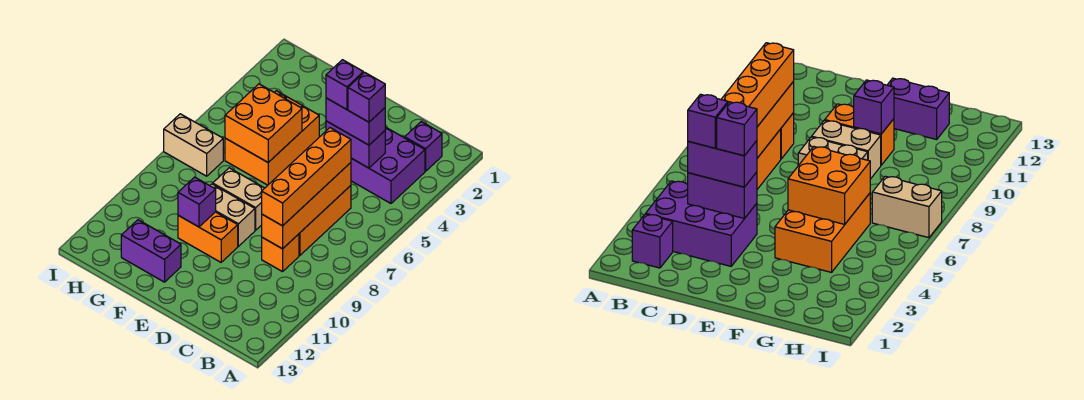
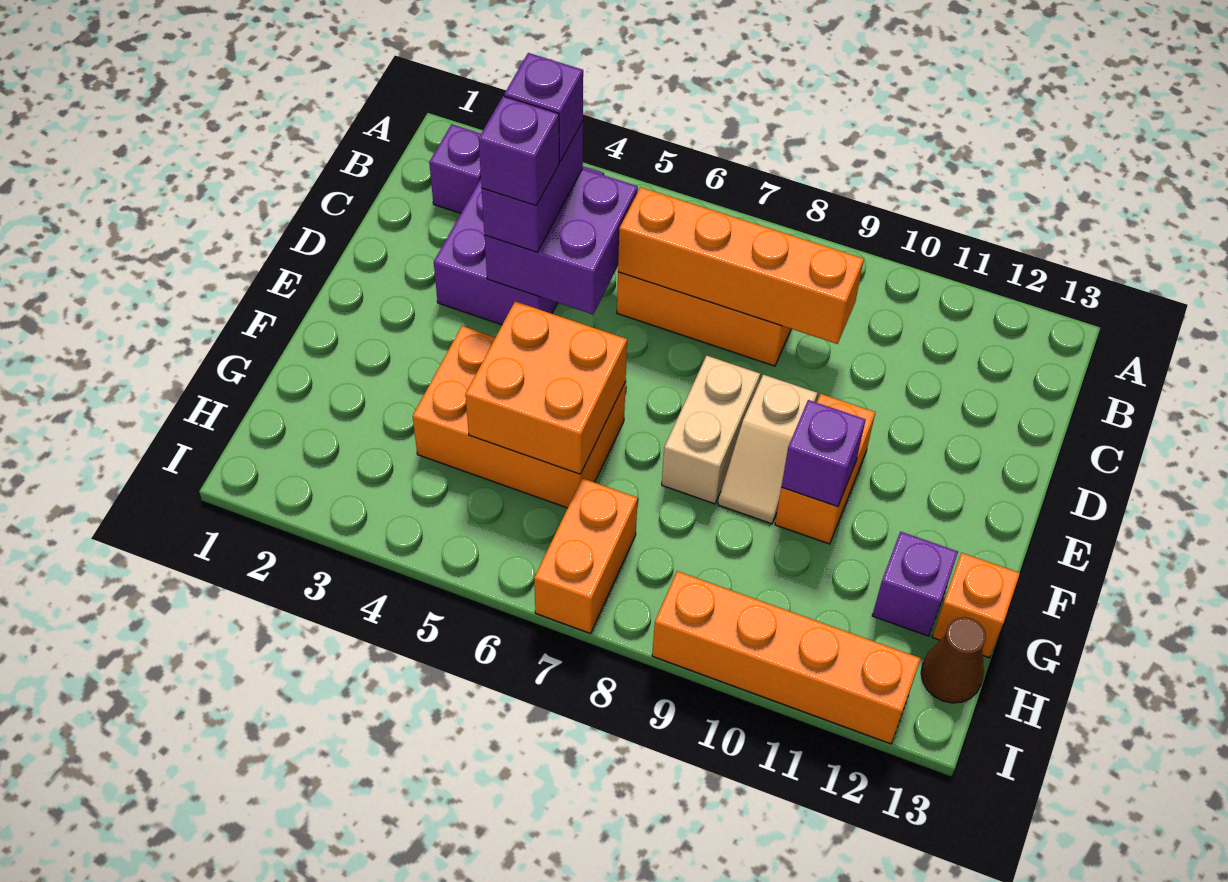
purple brick C4:D4 level 2 -> purple brick C4:D5 level 2
orange brick C6:C9 level 3 -> orange brick I9:I12 level 1
orange brick C9 level 1 -> orange brick G13 level 1
tan brick E9:F9 level 1 -> tan slope E9:F9 level 1 top E
purple brick F12:G12 level 1 -> purple brick G12 level 1
tan brick H7:I7 level 1 -> orange brick H7:I7 level 1
none -> brown cone H13 level 1

